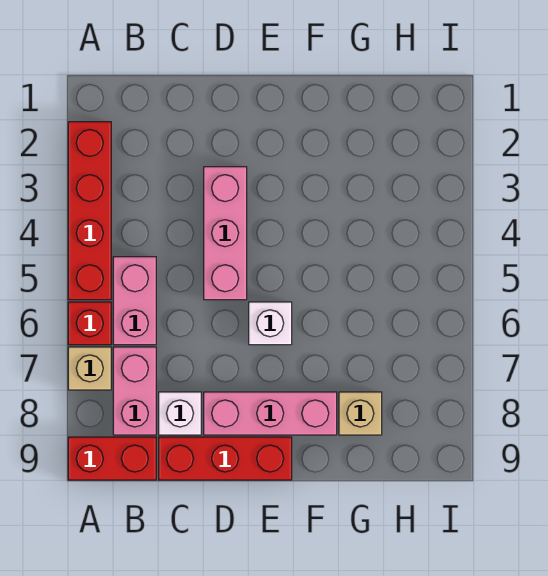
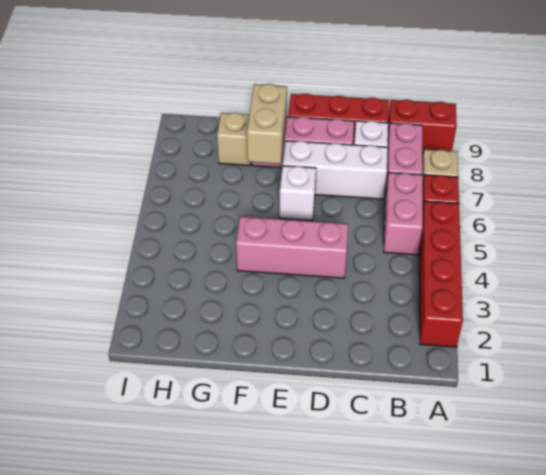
none -> white brick C7:E7 level 1
pink brick D3:D5 level 1 -> pink brick D4:F4 level 1
none -> tan brick F7:F8 level 2

